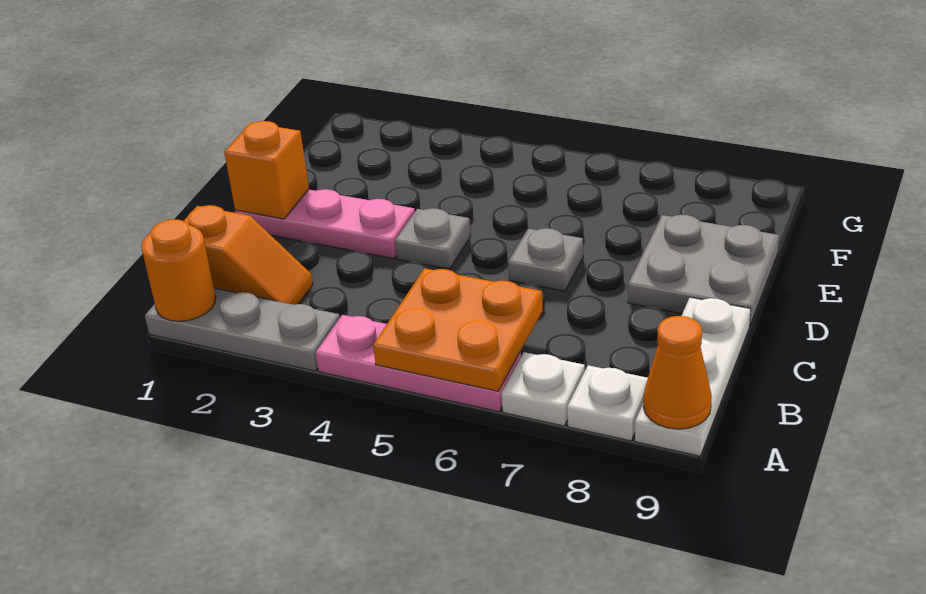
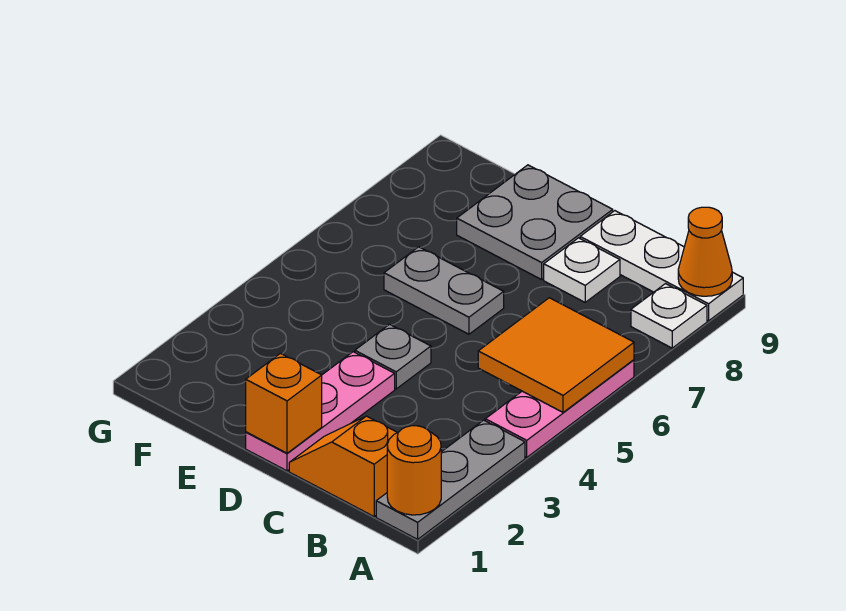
orange plate A5:B6 level 2 -> orange tile A5:B6 level 2
white plate A7 level 1 -> white plate C8 level 1
orange slope B1:B2 level 1 top 1 -> orange slope B1:C1 level 1 top B
grey plate D6 level 1 -> grey plate D6:E6 level 1

